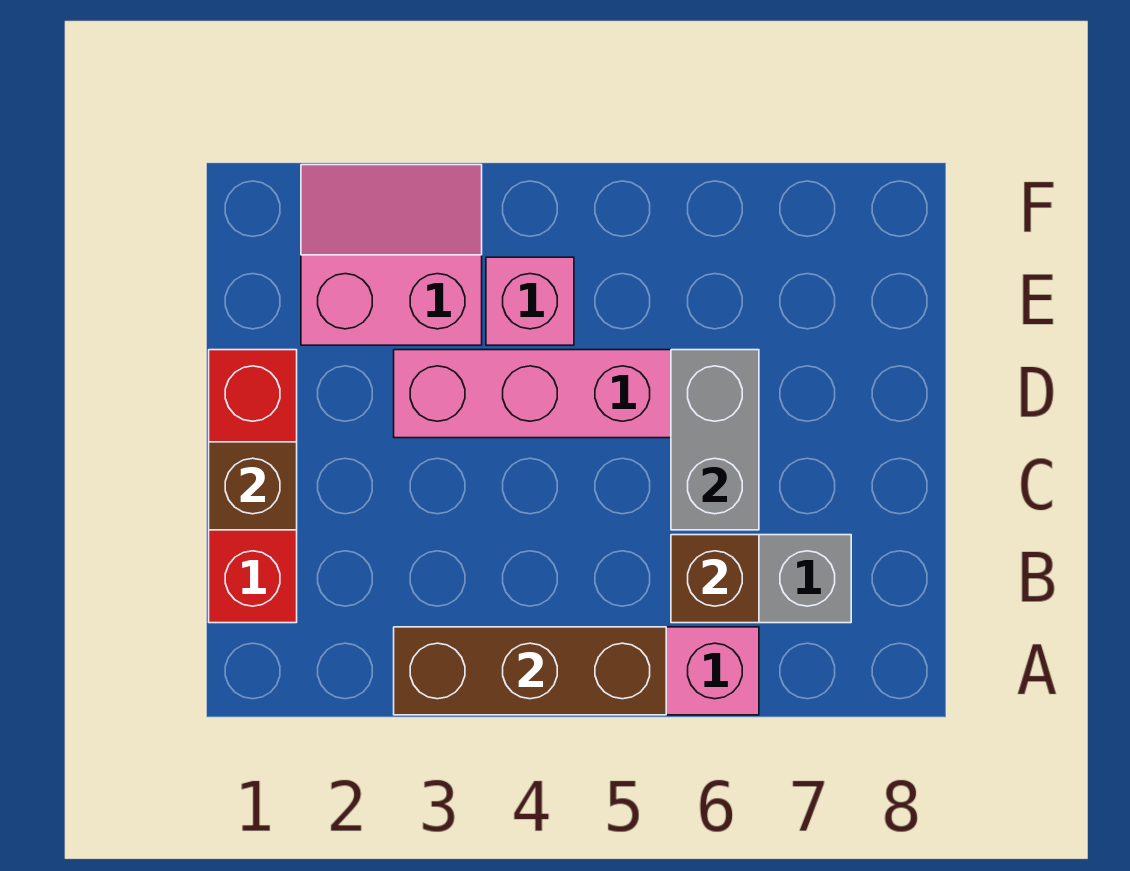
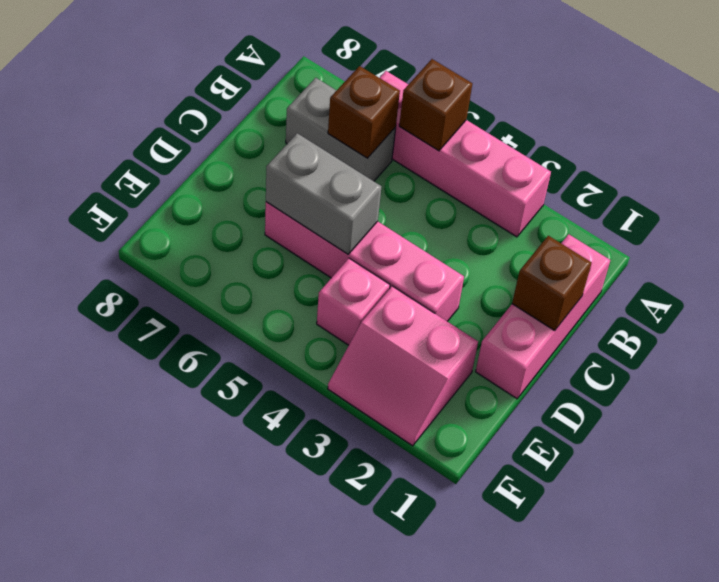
brown brick A3:A5 level 2 -> brown brick A5 level 2
red brick B1:D1 level 1 -> pink brick B1:D1 level 1
grey brick C6:D6 level 2 -> grey brick D5:D6 level 2

